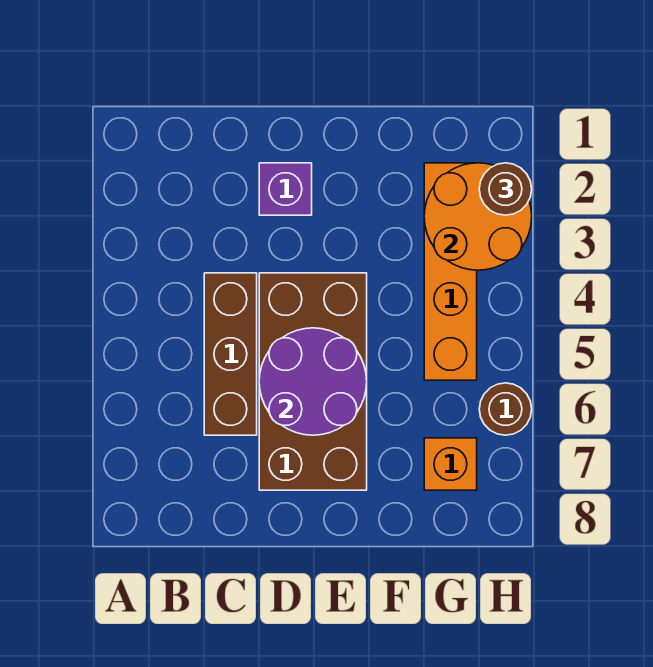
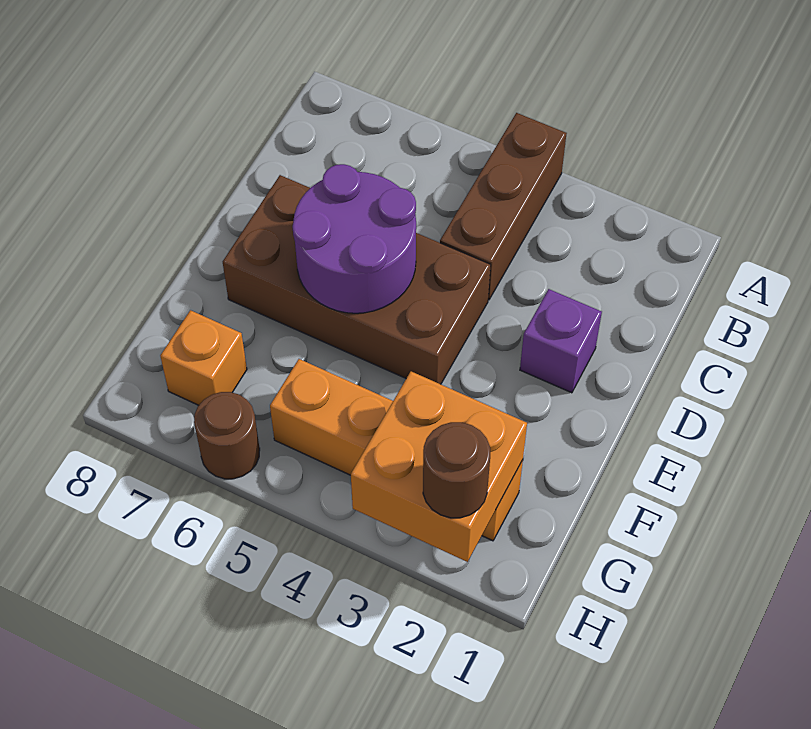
brown brick C4:C6 level 1 -> brown brick A4:C4 level 1
orange round brick G2:H3 level 2 -> orange brick G2:H3 level 2

